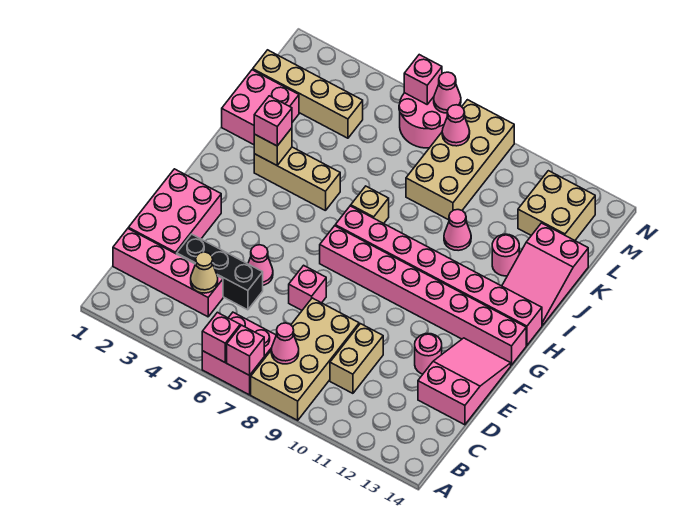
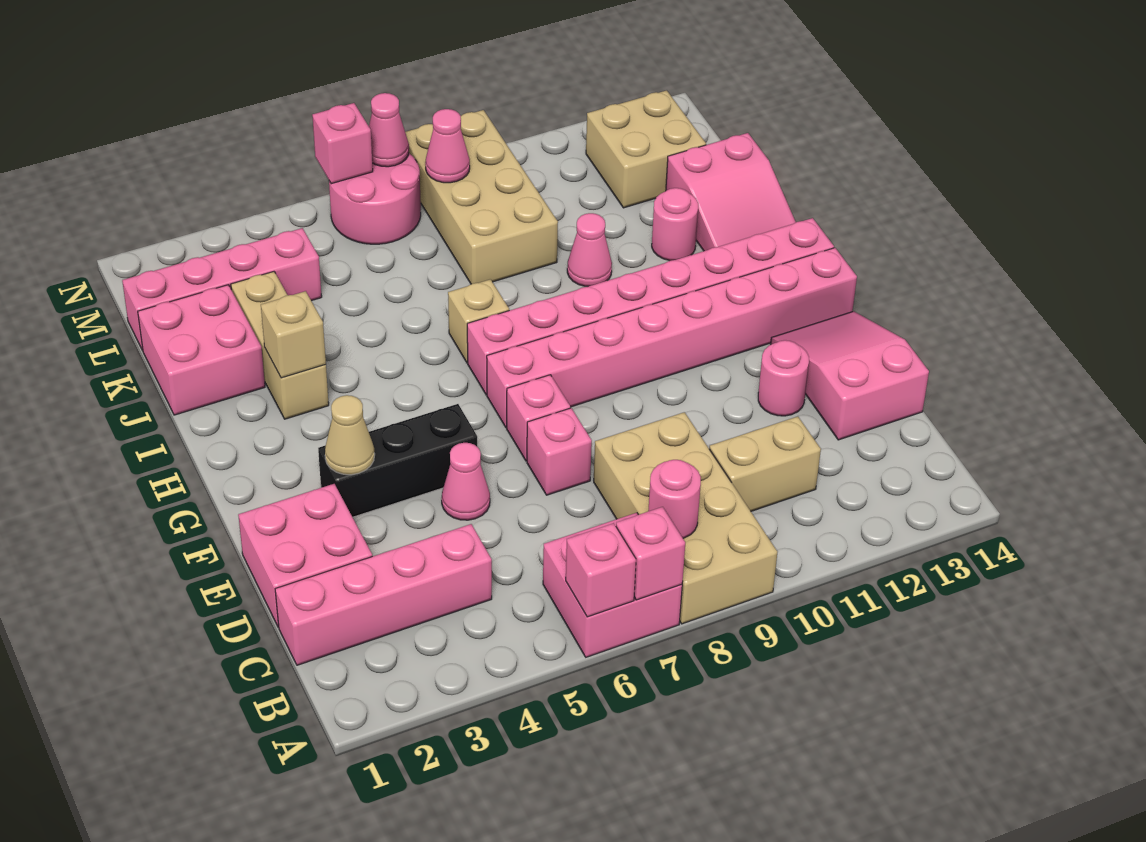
pink cone B8 level 2 -> pink round brick B8 level 2
tan cone C4 level 2 -> tan cone F3 level 2
tan brick C10:D10 level 1 -> tan brick C10:C11 level 1
pink brick D1:F2 level 1 -> pink brick D1:E2 level 1
black brick D3:D5 level 1 -> black brick F3:F5 level 1
tan brick I3:I5 level 1 -> tan brick I3:K3 level 1
pink brick I3 level 3 -> pink brick F7 level 1
tan brick L1:L4 level 1 -> pink brick L1:L4 level 1

